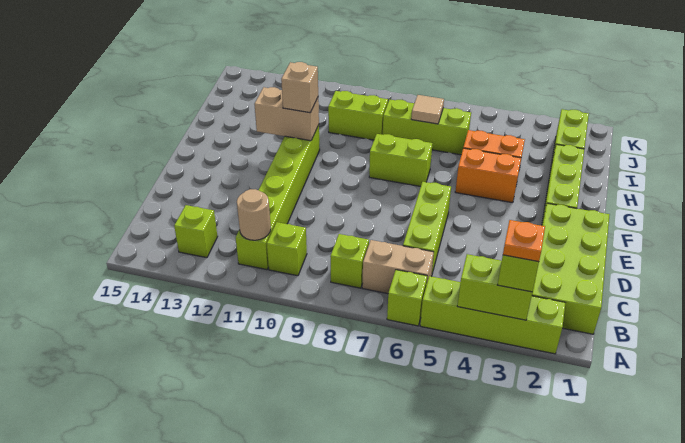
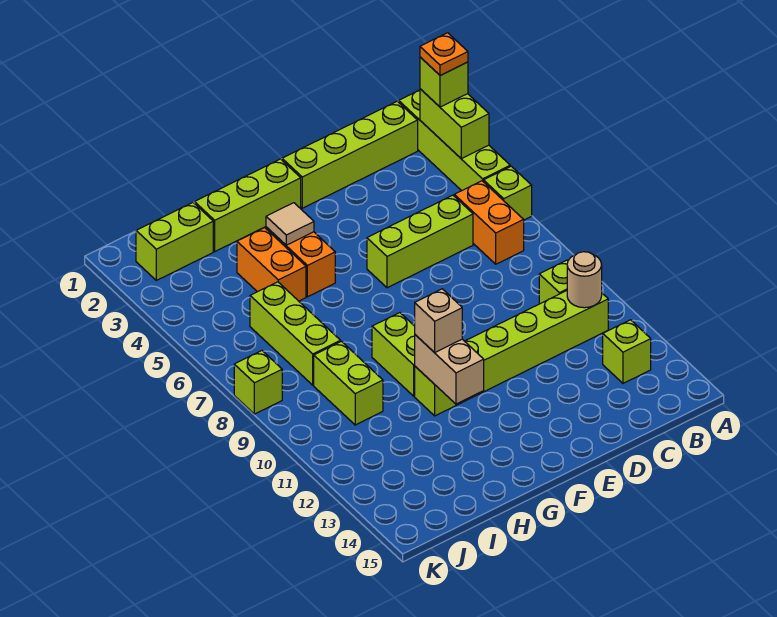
lime brick B1:E2 level 1 -> lime brick B2:E2 level 1
tan brick B6:B7 level 1 -> orange brick B6:B7 level 1
lime brick B8 level 1 -> lime brick K8 level 1
lime brick G7:G8 level 1 -> lime brick G9:G10 level 1
tan tile I7 level 2 -> tan tile G4 level 2

